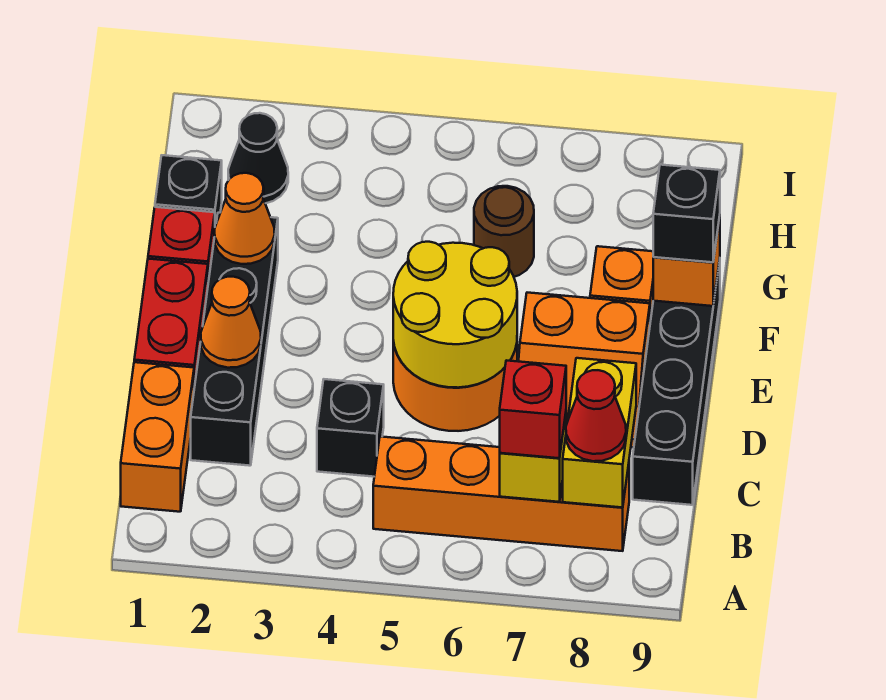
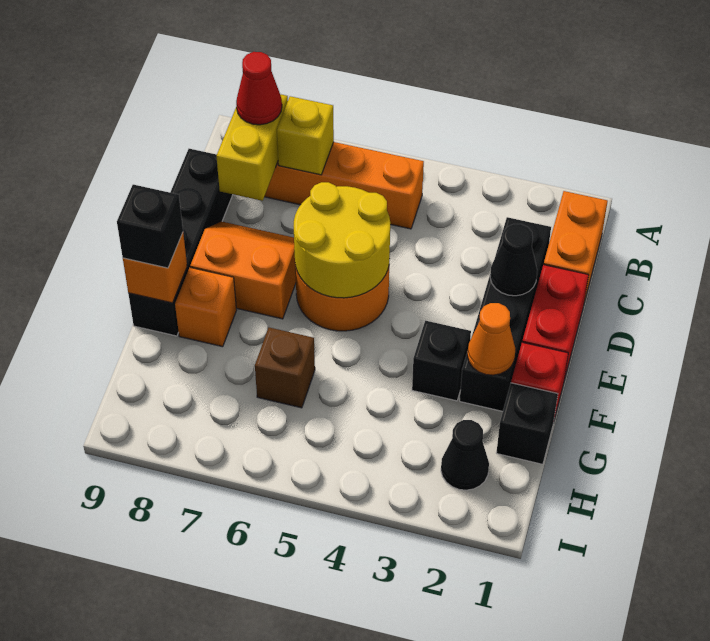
red brick B7 level 3 -> none
black brick C4 level 1 -> black brick F3 level 1
orange cone D2 level 2 -> black cone D2 level 2
brown round brick G6 level 1 -> brown brick G6 level 1

